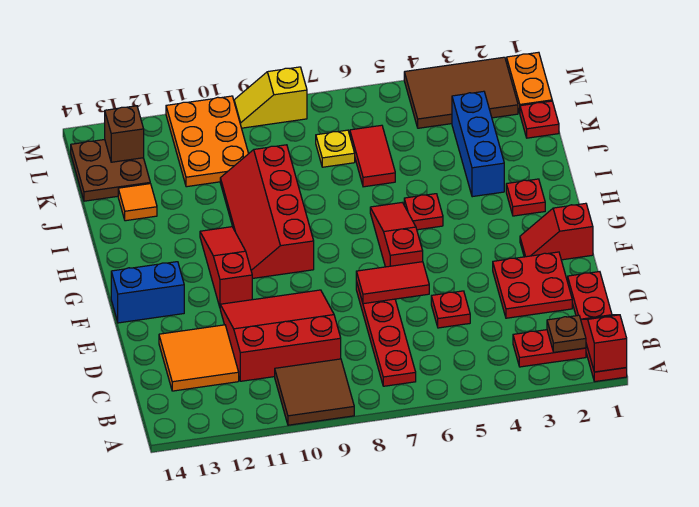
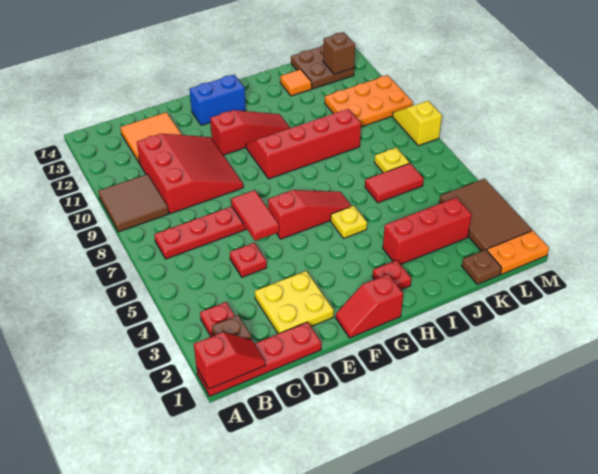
red plate D2:E3 level 1 -> yellow plate D2:E3 level 1
red slope F1:F2 level 1 top 1 -> red slope F1:G1 level 1 top G
blue brick F13:F14 level 1 -> blue brick F13:G13 level 1
red plate H5 level 1 -> yellow plate H5 level 1
blue brick I3:K3 level 1 -> red brick I3:K3 level 1
red plate K1 level 1 -> brown plate K1 level 1

